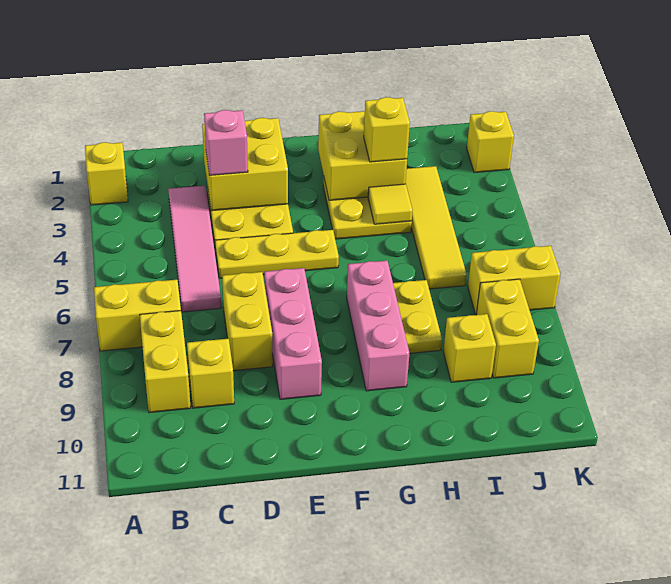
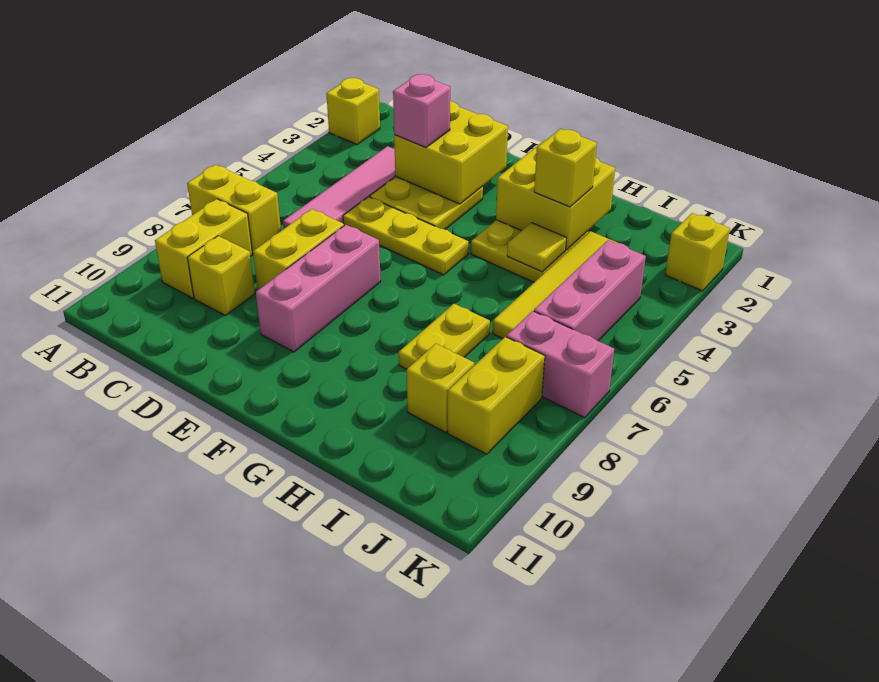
pink brick G7:G9 level 1 -> pink brick J4:J6 level 1
yellow brick J7:K7 level 1 -> pink brick J7:K7 level 1

